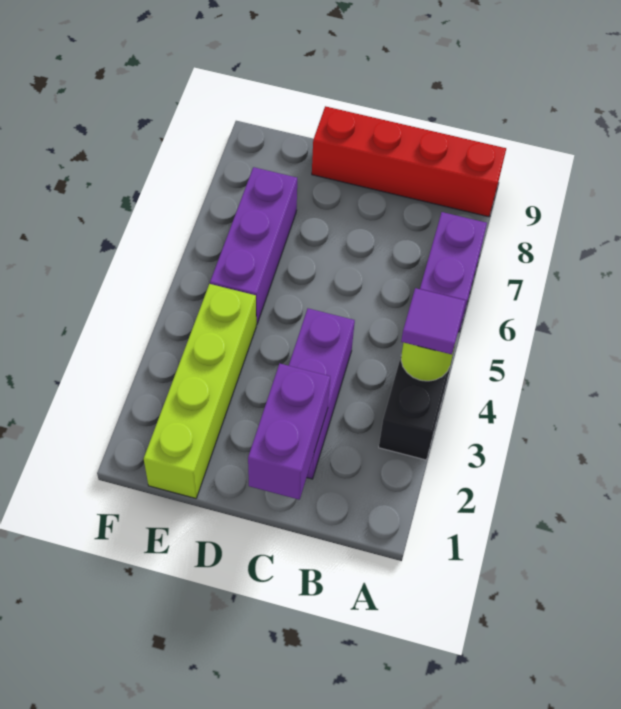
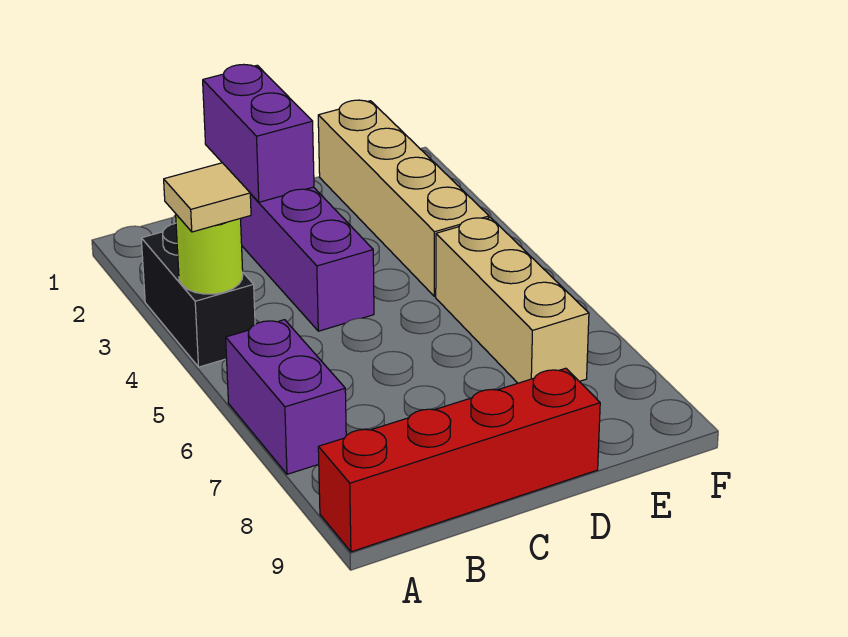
purple tile A4 level 3 -> tan tile A4 level 3
lime brick E1:E4 level 1 -> tan brick E1:E4 level 1
purple brick E5:E7 level 1 -> tan brick E5:E7 level 1

